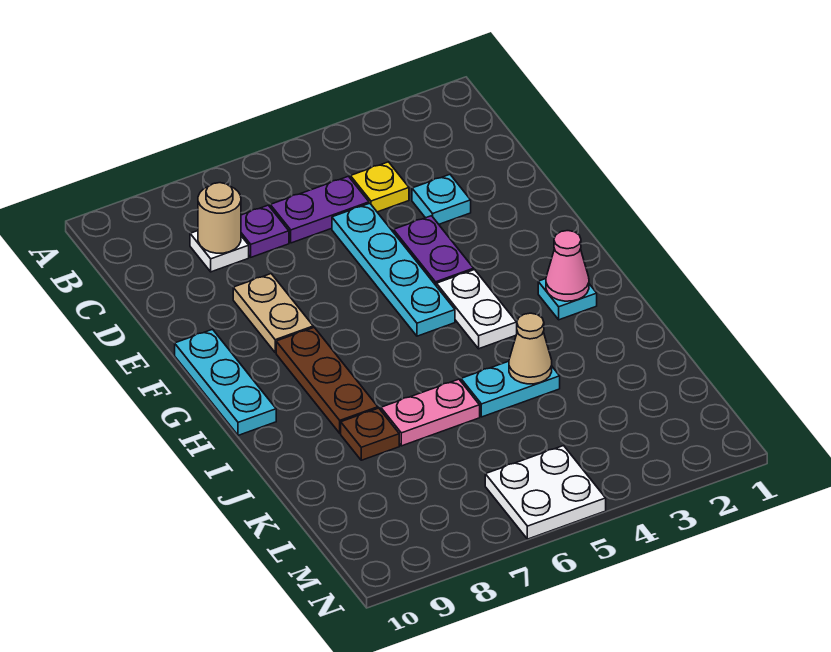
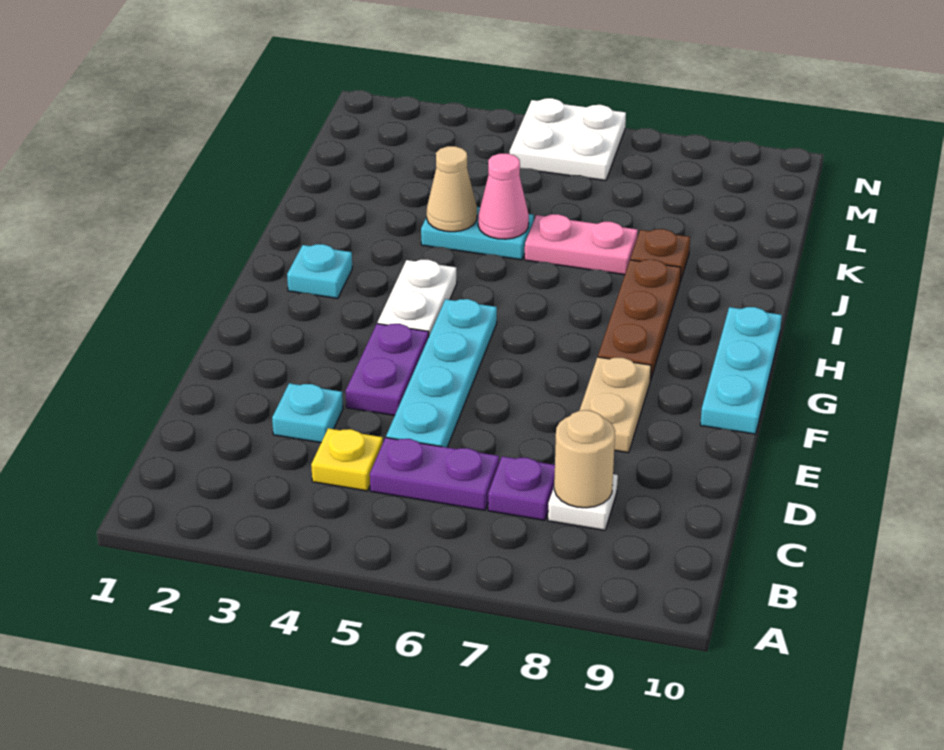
pink cone H2 level 2 -> pink cone J5 level 2

